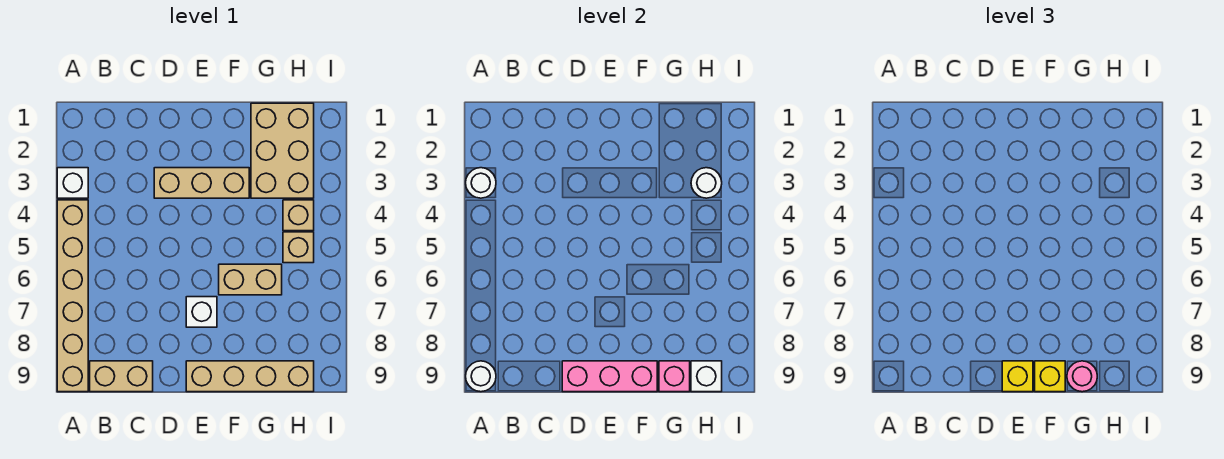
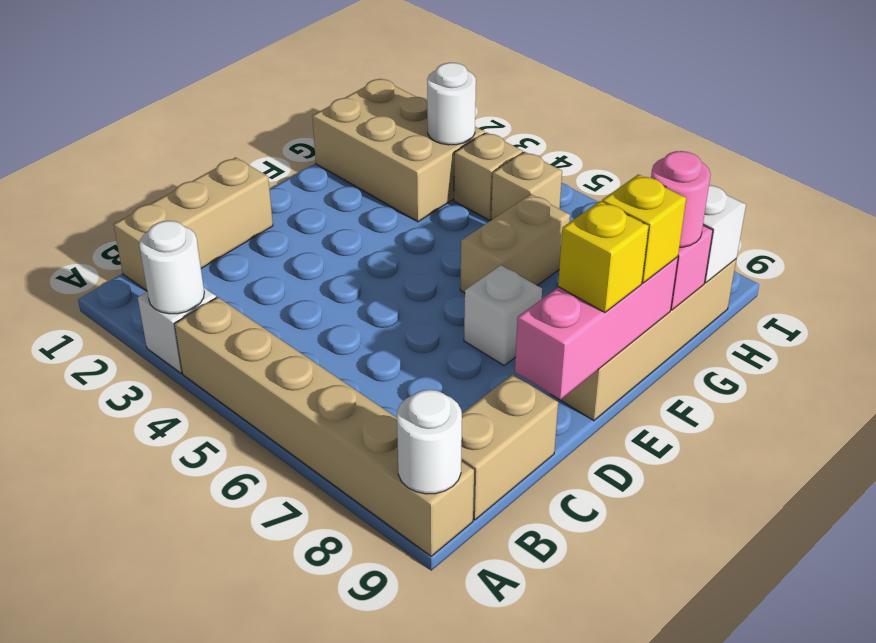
tan brick D3:F3 level 1 -> tan brick B1:D1 level 1

